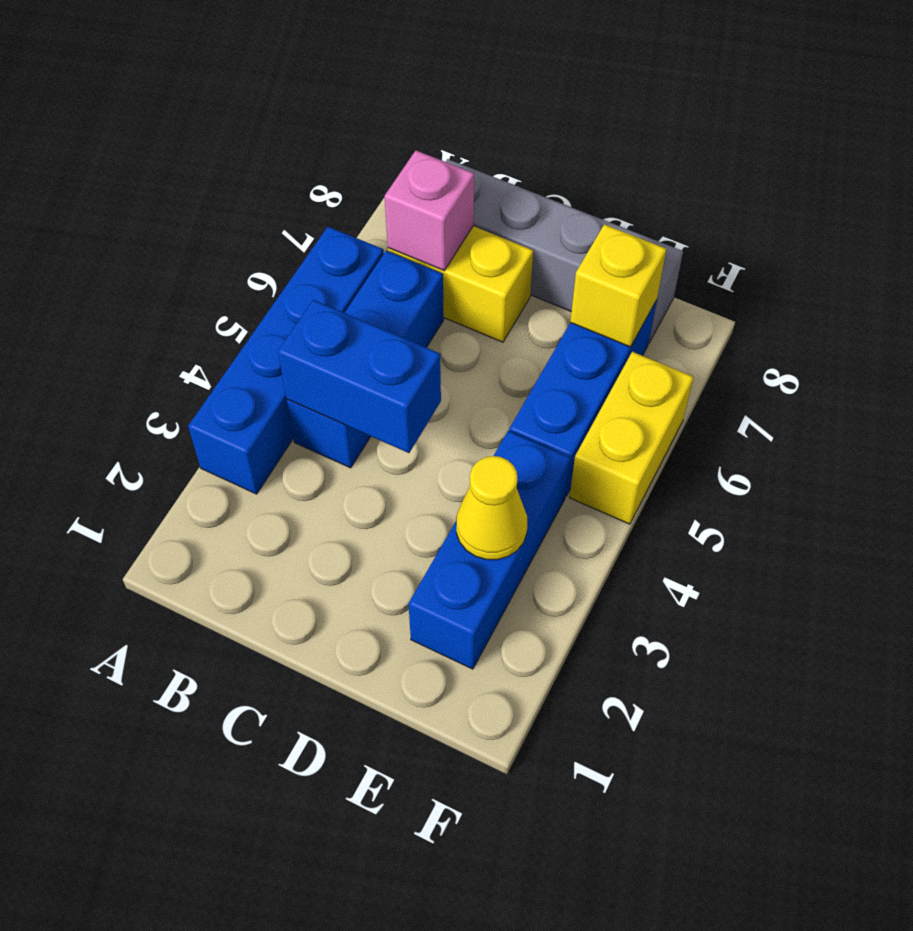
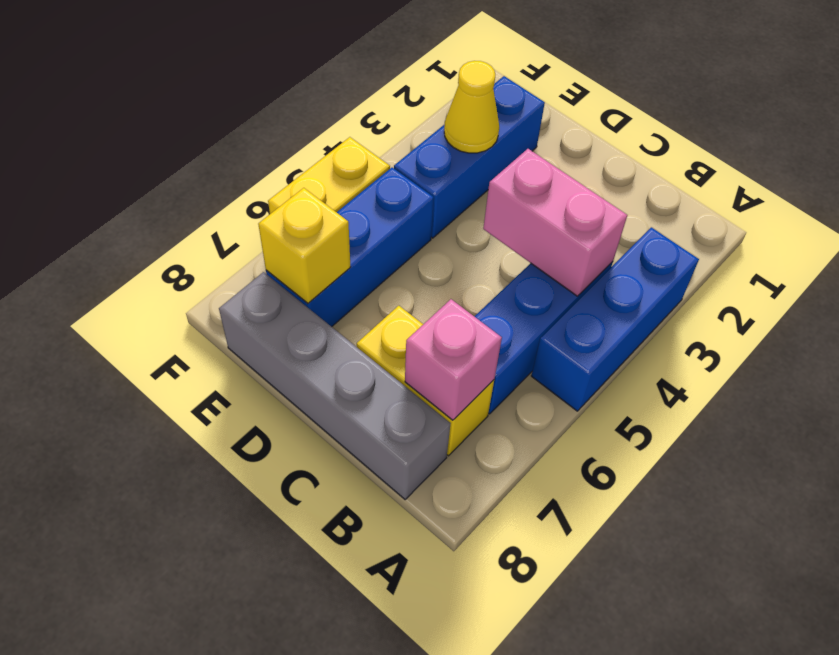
blue brick A3:A6 level 1 -> blue brick A3:A5 level 1
blue brick B4:C4 level 2 -> pink brick B4:C4 level 2

